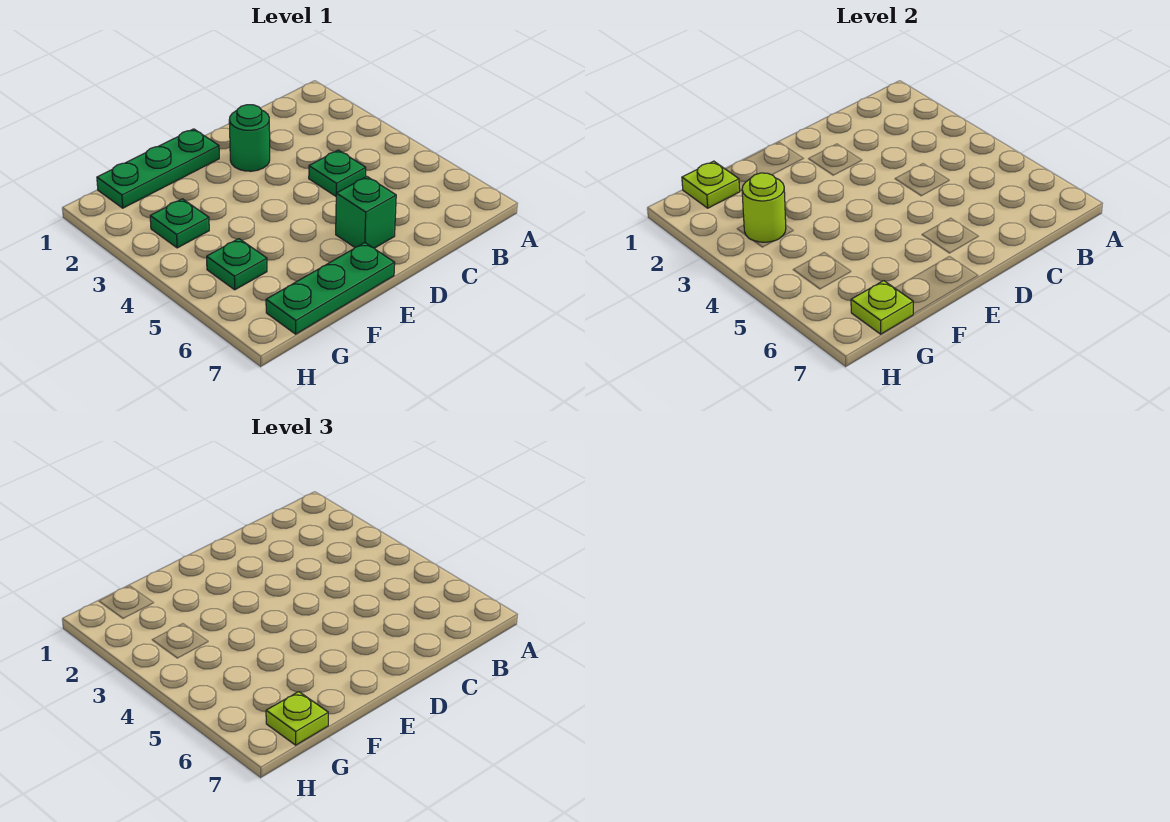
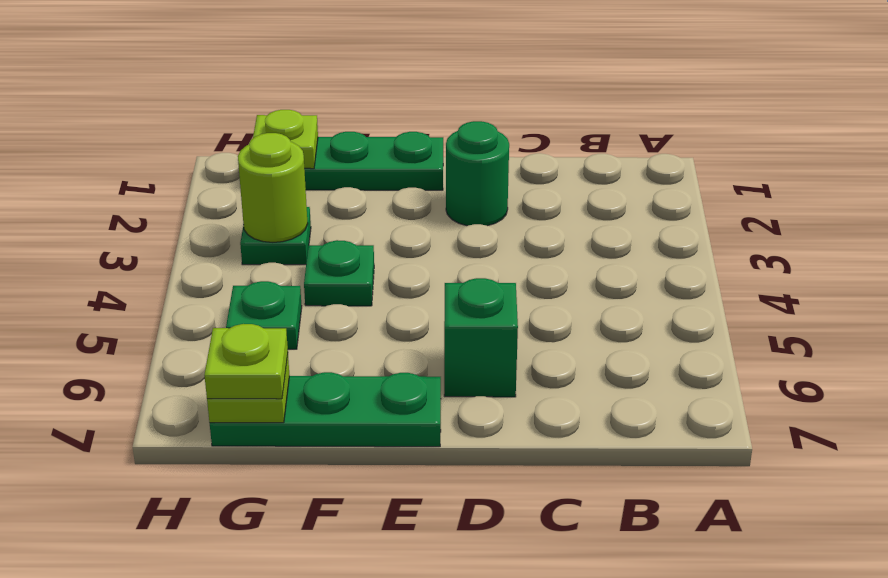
green plate C4 level 1 -> green plate F4 level 1

